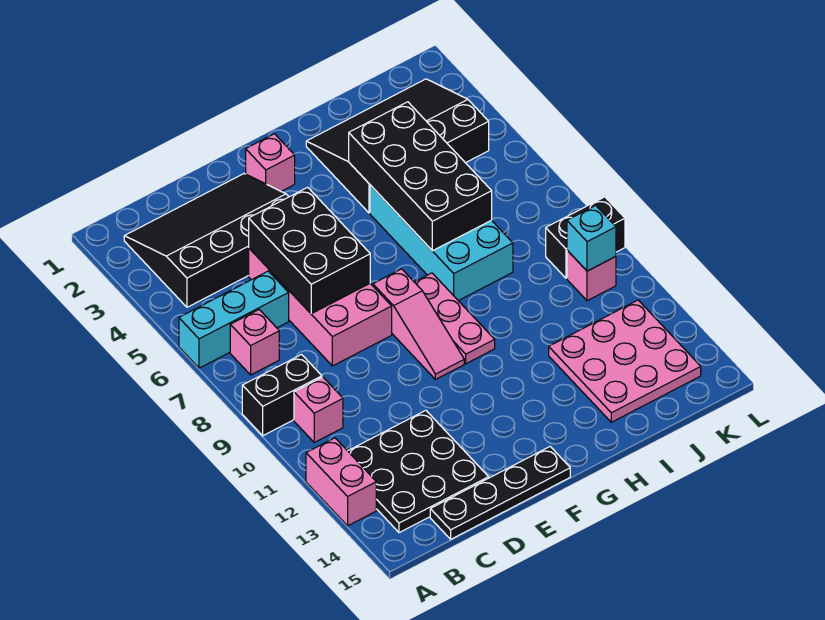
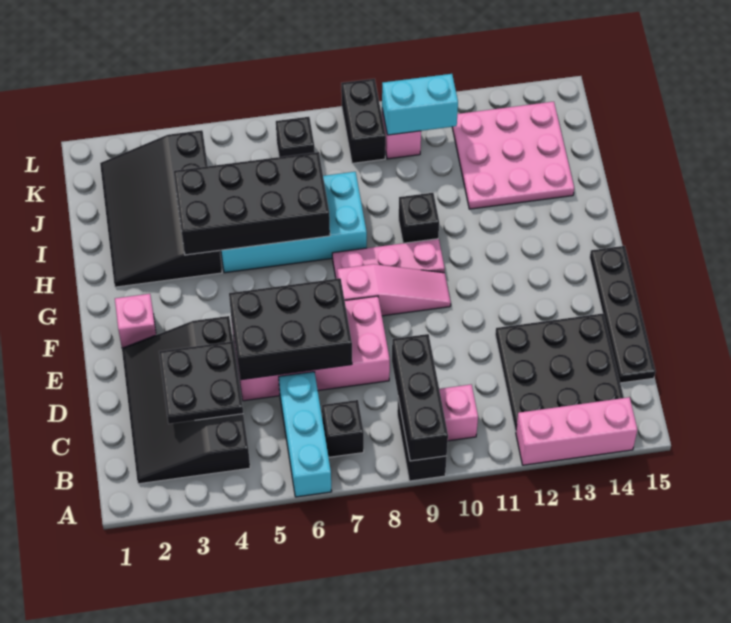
none -> black brick A9:C9 level 2
pink brick A12:A13 level 1 -> pink brick A12:A14 level 1
pink brick B7 level 1 -> black brick B7 level 1
none -> black plate C3:D4 level 2
none -> black brick H10 level 1
none -> black brick K7 level 1
cyan brick K10 level 2 -> cyan brick K10:K11 level 2

